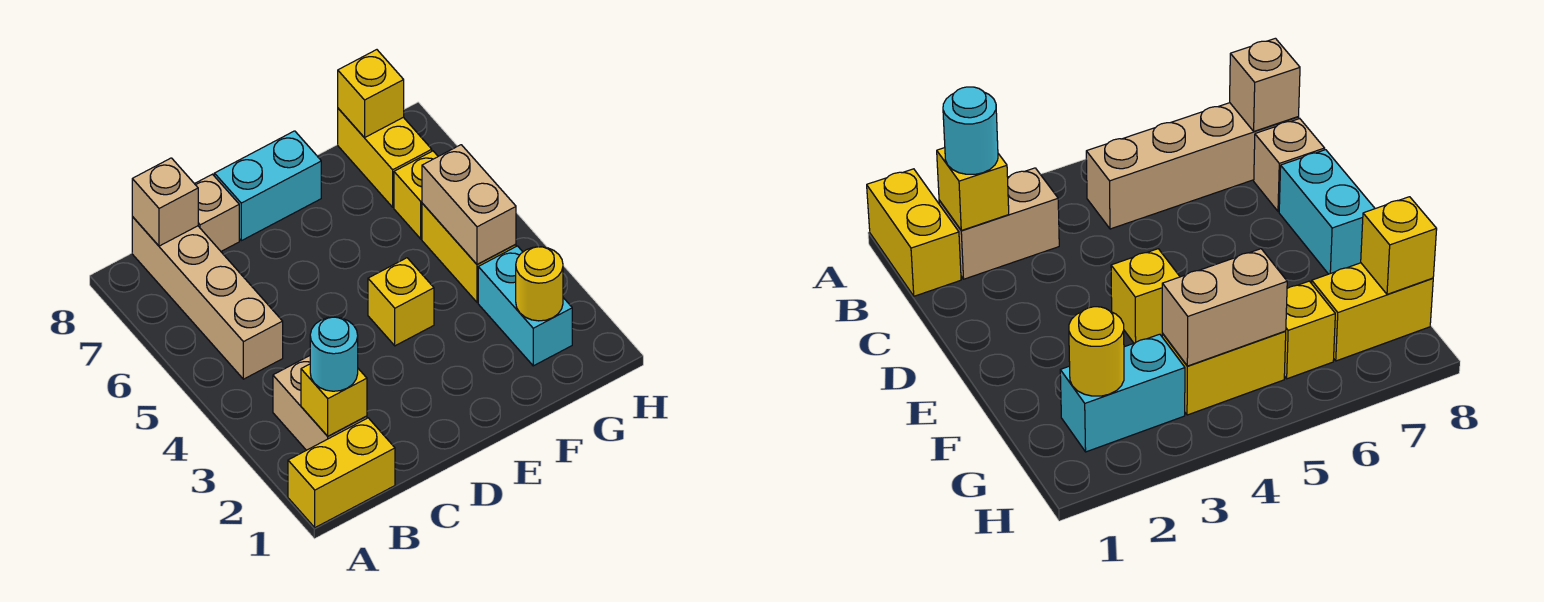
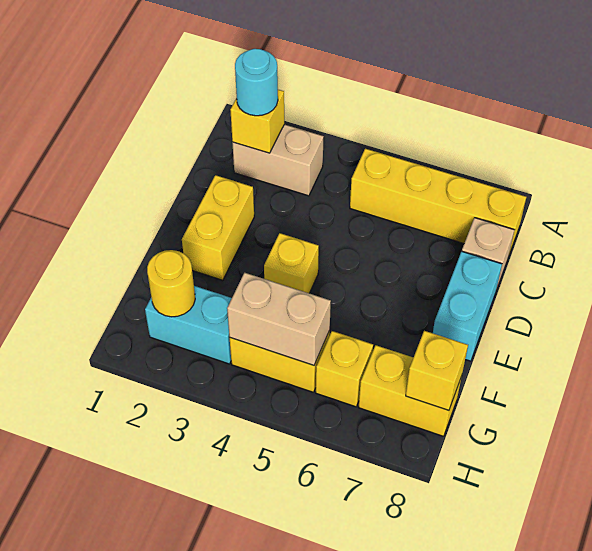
yellow brick A1:B1 level 1 -> yellow brick D2:E2 level 1
tan brick B5:B8 level 1 -> yellow brick B5:B8 level 1
tan brick B8 level 2 -> none

